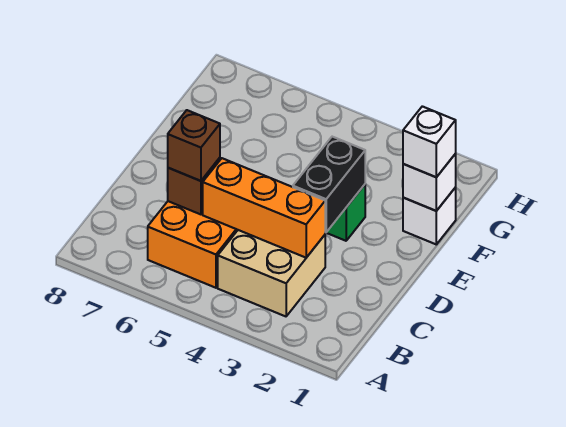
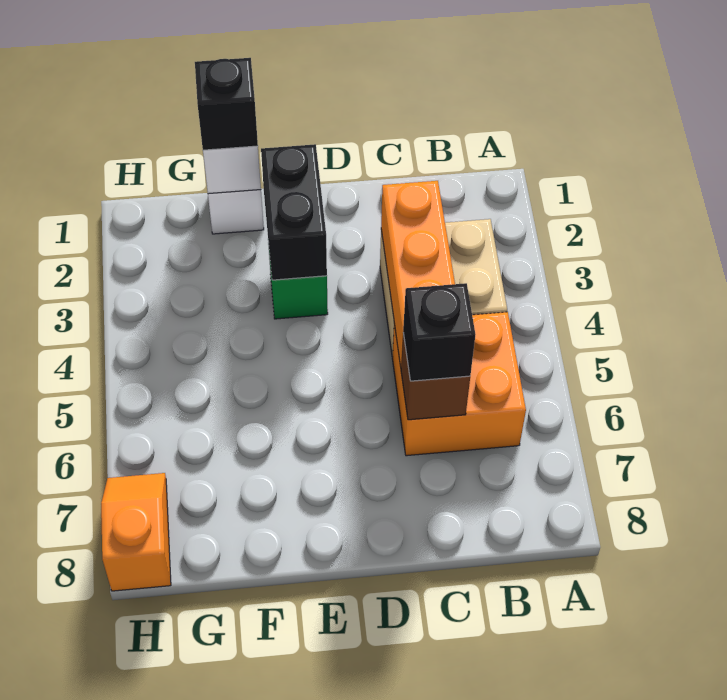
brown brick C6 level 3 -> black brick C6 level 3
black brick D3:E3 level 2 -> black brick E2:E3 level 2
white brick F1 level 3 -> black brick F1 level 3
none -> orange slope H7:H8 level 1 top 8

